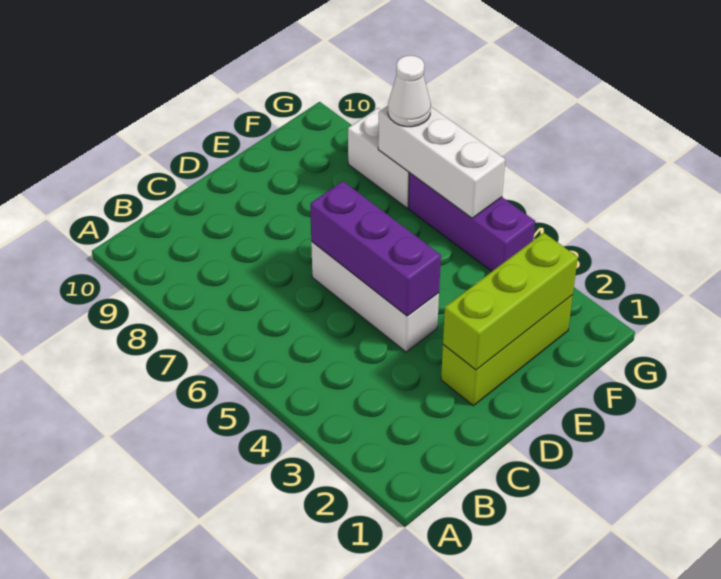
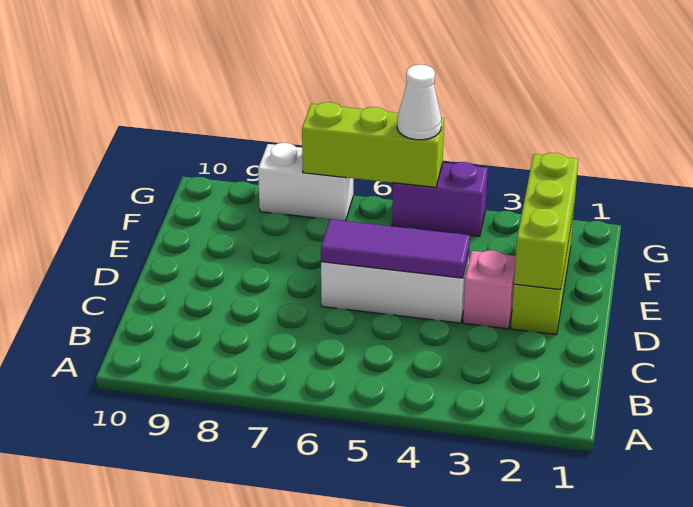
none -> pink brick D3 level 1
purple brick D4:D6 level 2 -> purple tile D4:D6 level 2
purple brick G4:G6 level 1 -> purple brick G4:G5 level 1
white brick G5:G7 level 2 -> lime brick G5:G7 level 2
white cone G7 level 3 -> white cone G5 level 3

